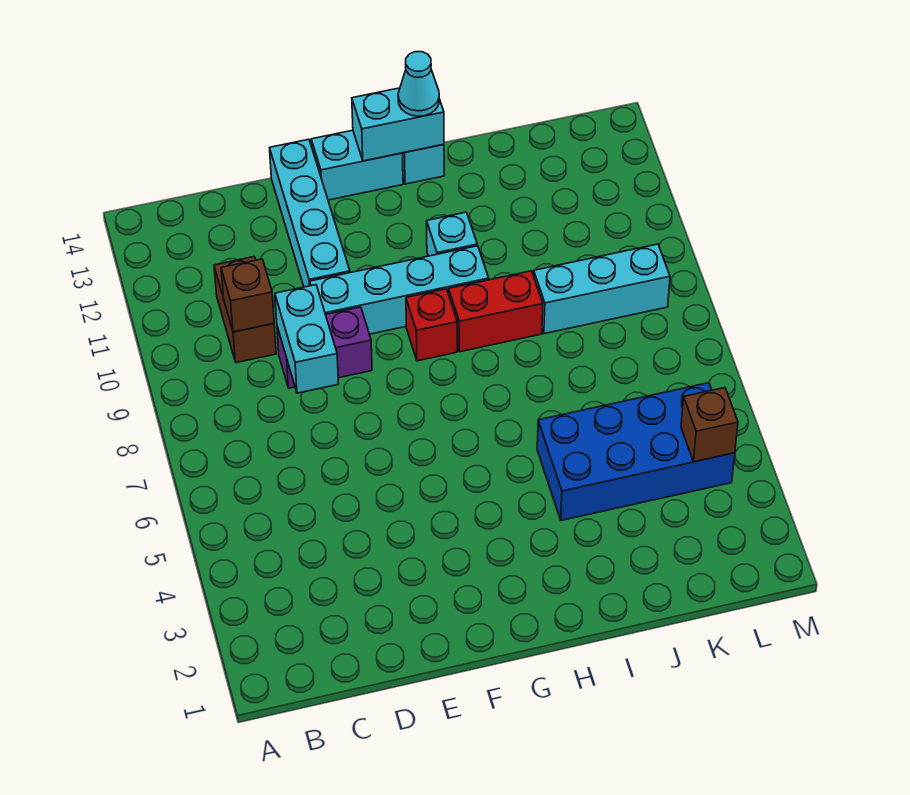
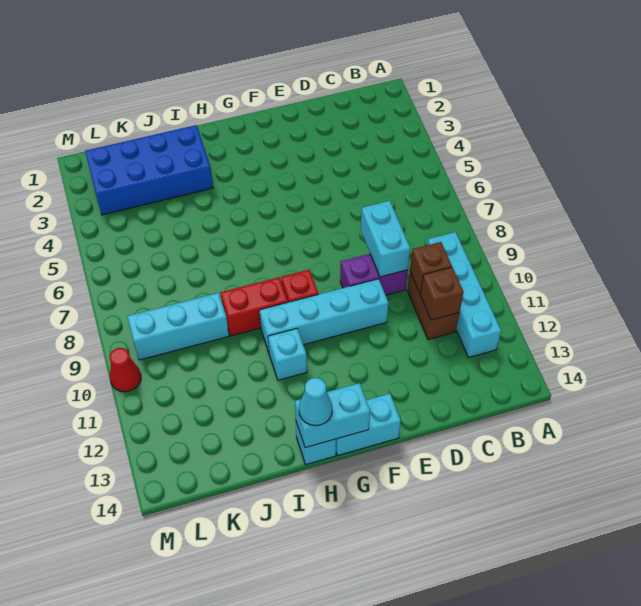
cyan brick E11:E14 level 1 -> cyan brick B9:B12 level 1
blue brick I4:L5 level 1 -> blue brick I2:L3 level 1
brown brick L4 level 2 -> brown brick C11 level 2
none -> red cone M10 level 1

